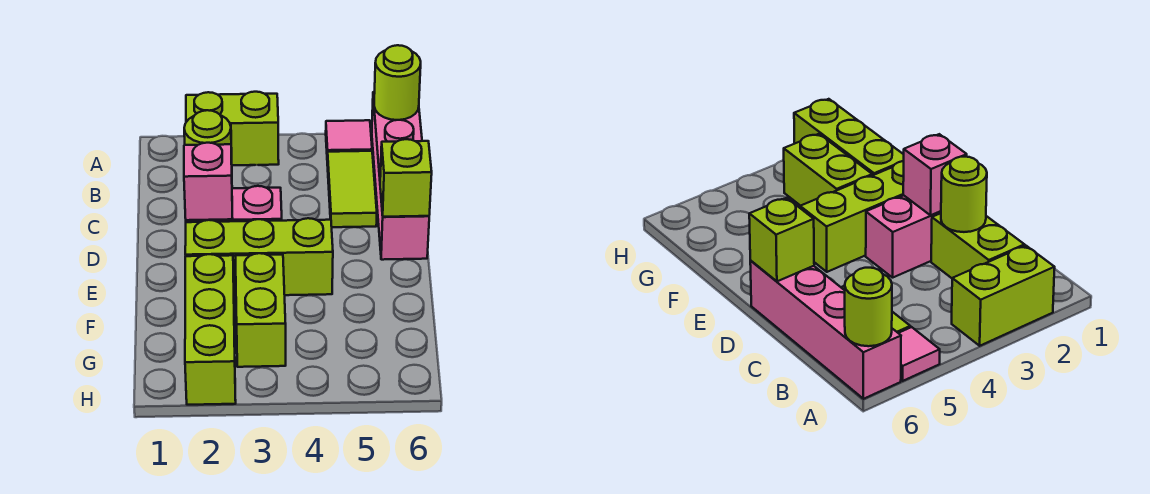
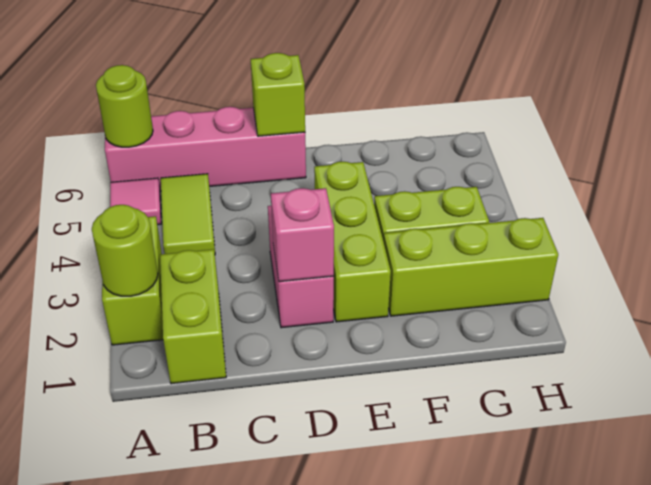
lime brick B2:C2 level 1 -> lime brick B1:B2 level 1
lime tile B5:C5 level 1 -> lime tile B4:B5 level 1
lime round brick C2 level 2 -> lime round brick A2 level 2

